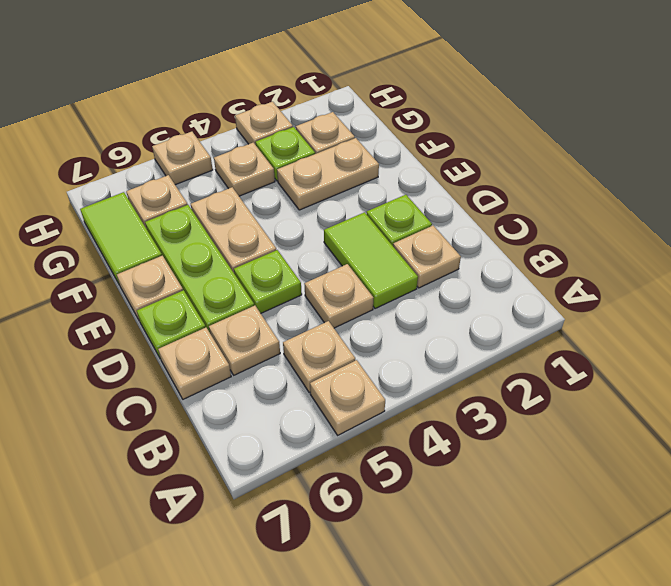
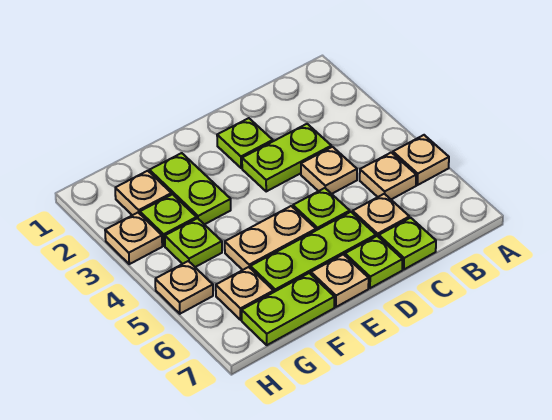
tan plate C2 level 1 -> none
lime tile C3:D3 level 1 -> lime plate C3:D3 level 1
tan plate C7 level 1 -> lime plate C7 level 1
tan plate F2:F3 level 1 -> lime plate F2:F3 level 1
lime tile F7:G7 level 1 -> lime plate F7:G7 level 1
tan plate G4 level 1 -> lime plate G4 level 1

